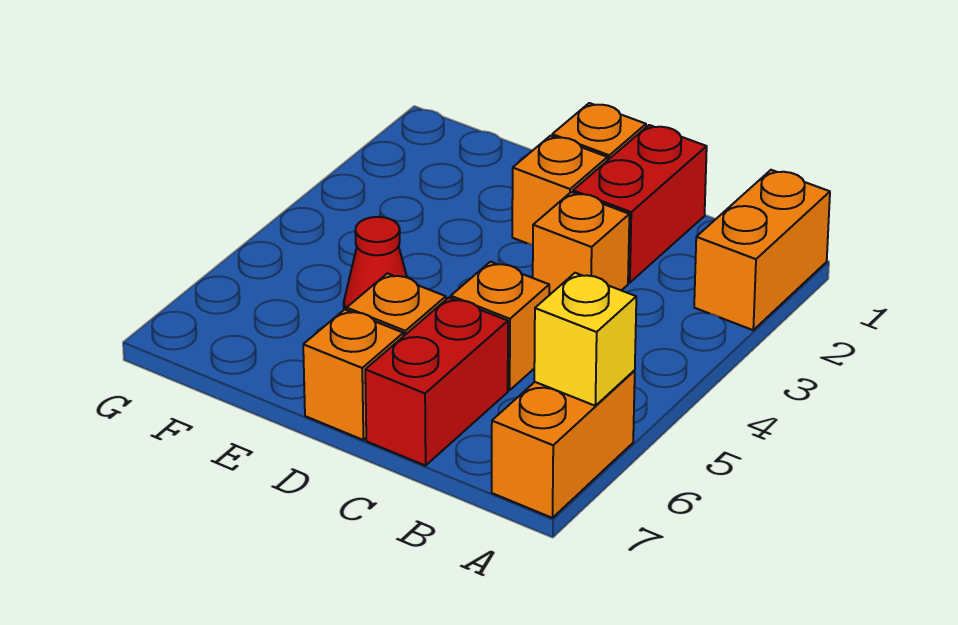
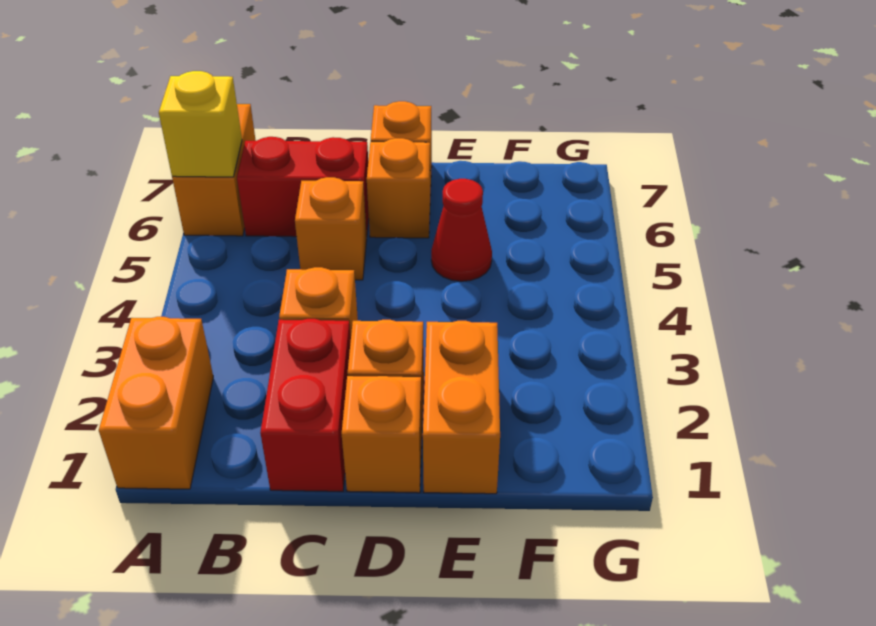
red brick C6:C7 level 1 -> red brick B6:C6 level 1
none -> orange brick E1:E2 level 1

